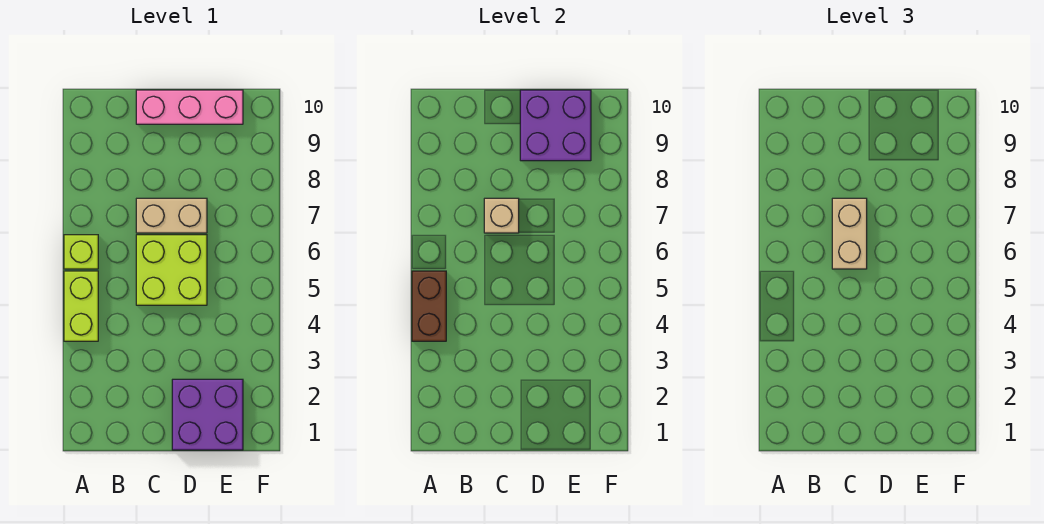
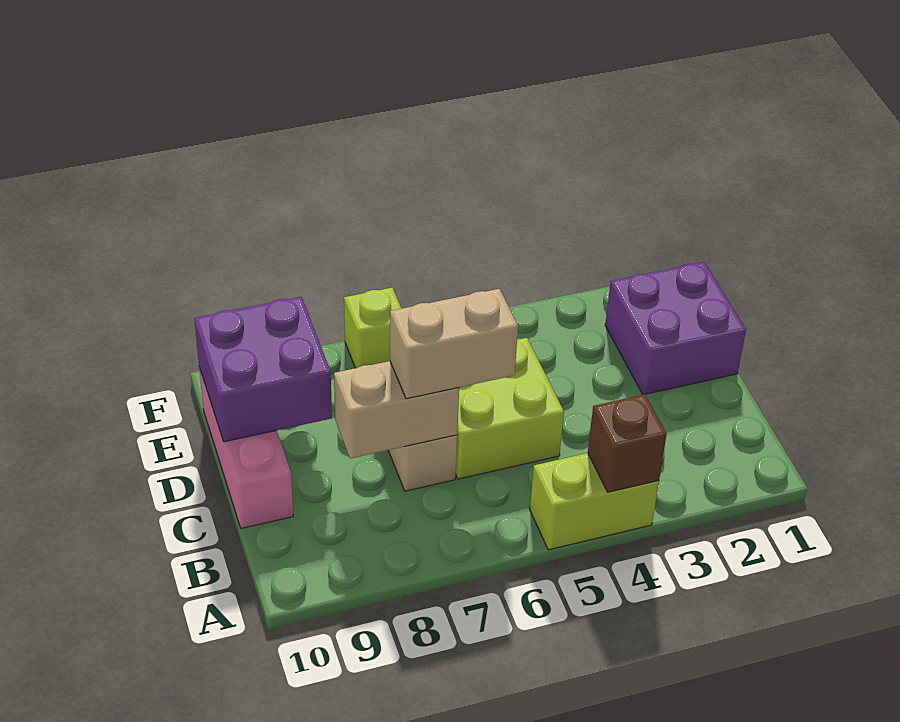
brown brick A4:A5 level 2 -> brown brick A4 level 2
lime brick A6 level 1 -> lime brick F7 level 1
tan brick C7 level 2 -> tan brick C7:C8 level 2

